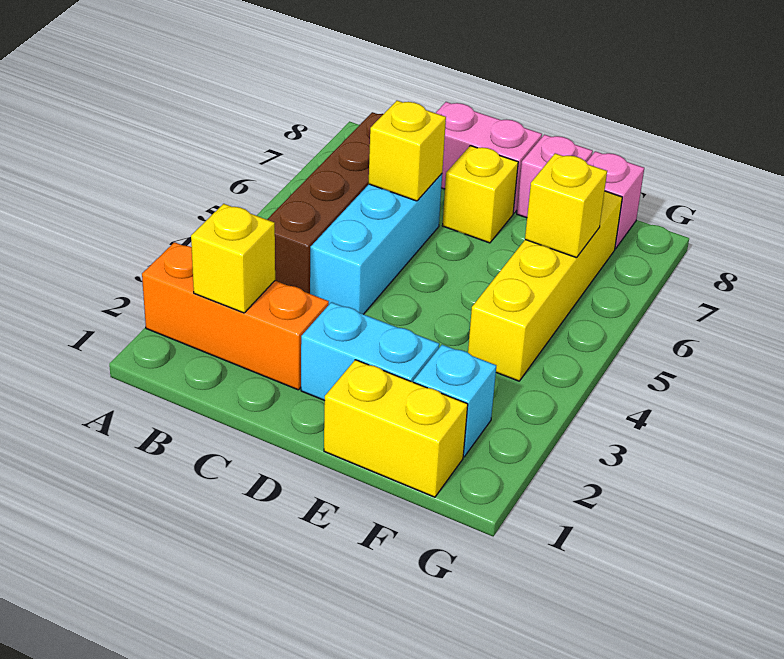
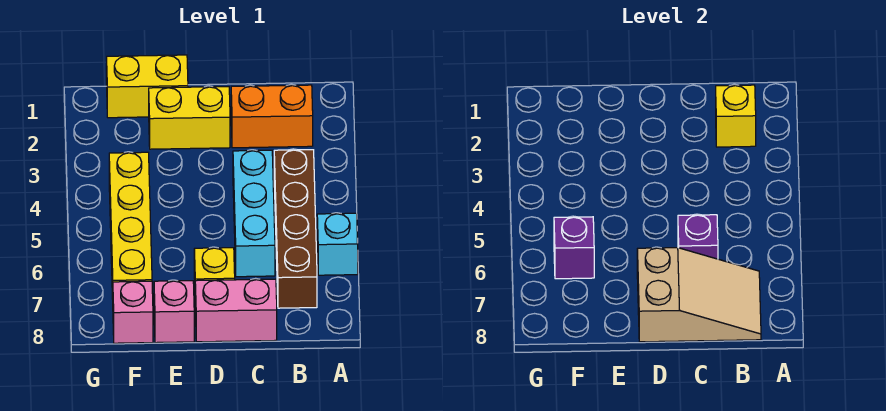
orange brick A2:C2 level 1 -> orange brick B2:C2 level 1
none -> tan slope B7:D8 level 2 top D
yellow brick C6 level 2 -> purple brick C6 level 2
cyan brick D2:E2 level 1 -> yellow brick D2:E2 level 1
cyan brick F2 level 1 -> cyan brick A6 level 1
yellow brick F6 level 2 -> purple brick F6 level 2

